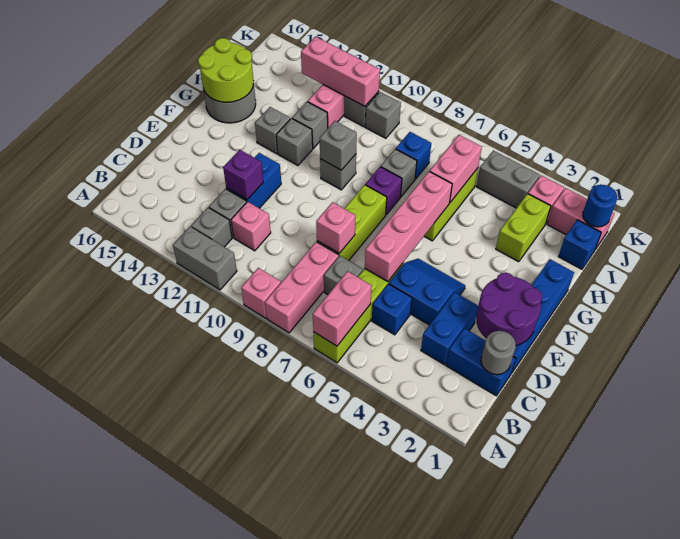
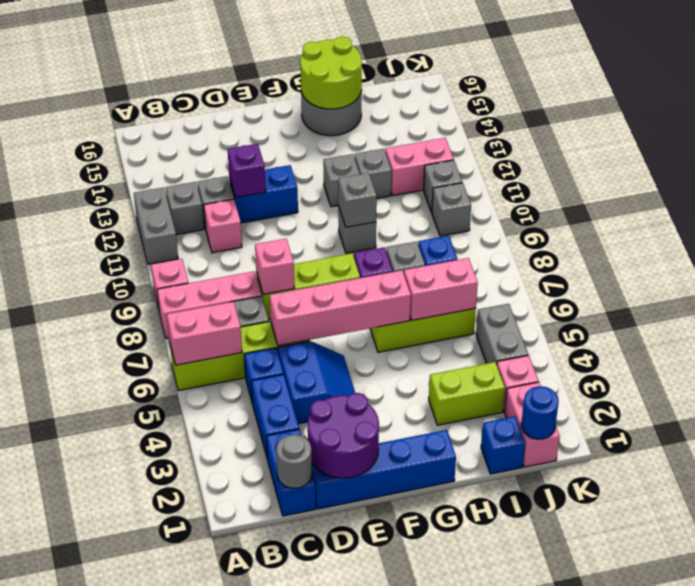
blue brick C3:D3 level 1 -> blue brick C3:C4 level 1
grey brick G13 level 1 -> none
pink brick J11:J13 level 2 -> none

